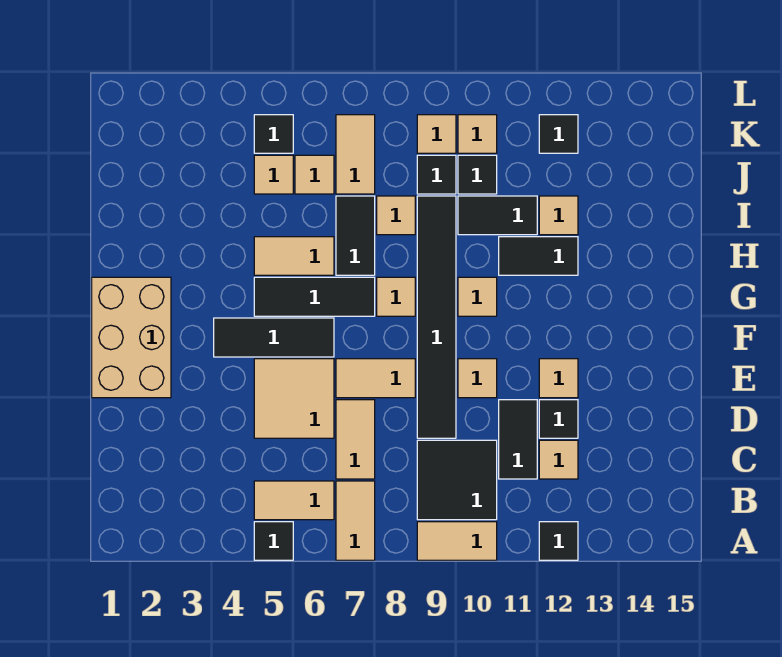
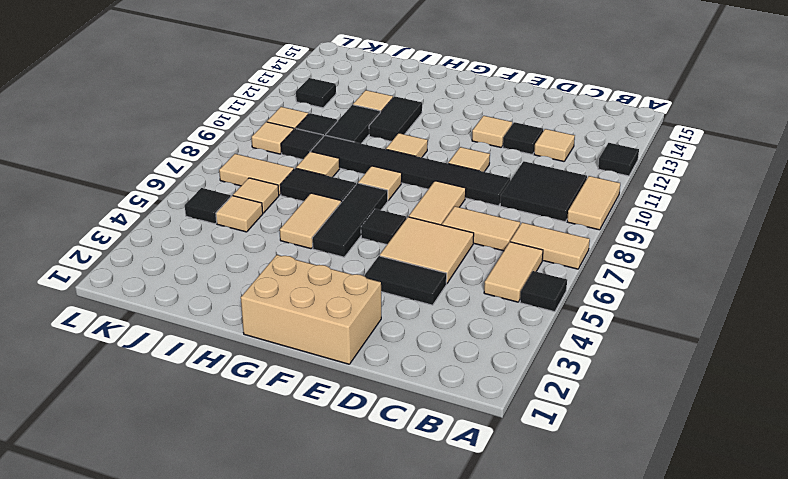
black tile C11:D11 level 1 -> black tile D4:E4 level 1
black tile F4:F6 level 1 -> black tile F6 level 1

